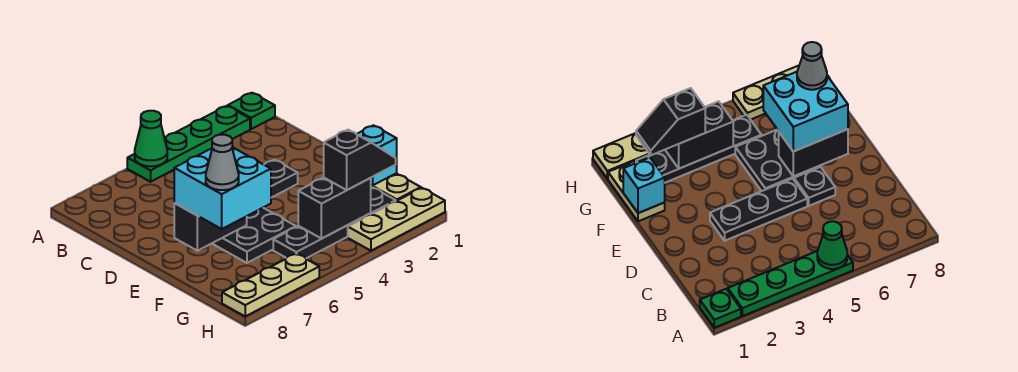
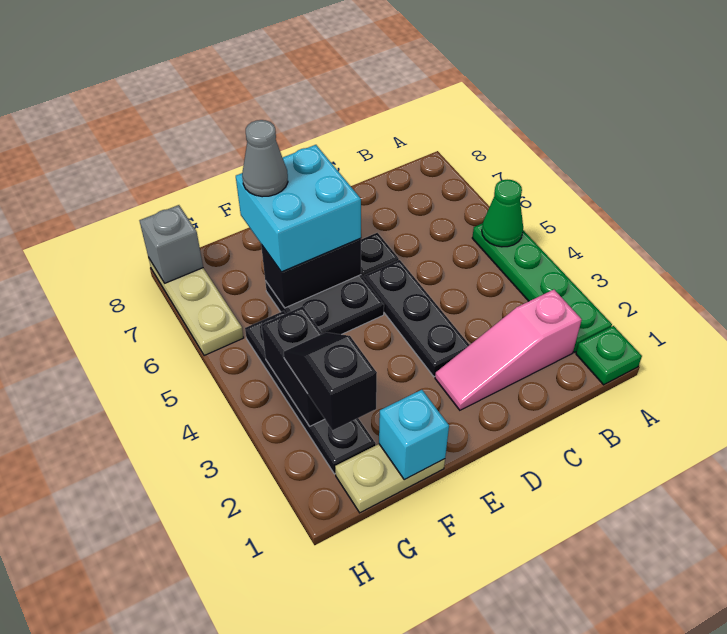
none -> pink slope B2:D2 level 1 top B
black brick E6:E7 level 2 -> black brick E6:F6 level 2
black slope G2:G3 level 3 top 3 -> black slope G2:G3 level 3 top 2
tan plate H1:H3 level 1 -> none
none -> grey brick H8 level 2

